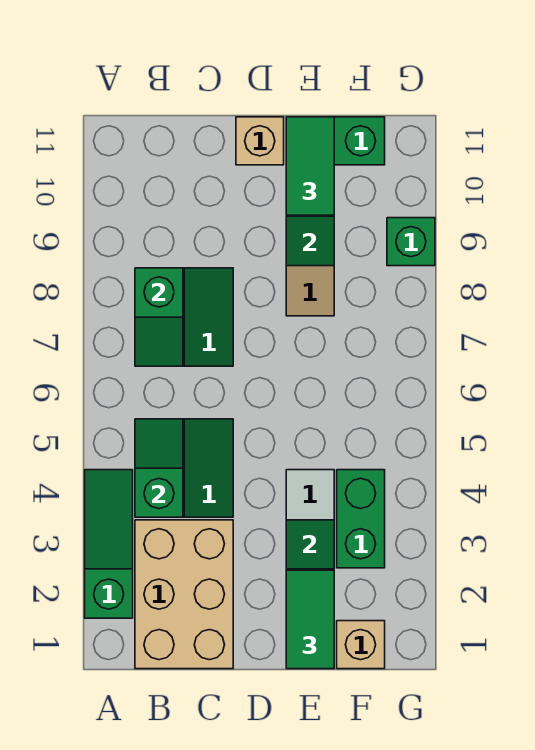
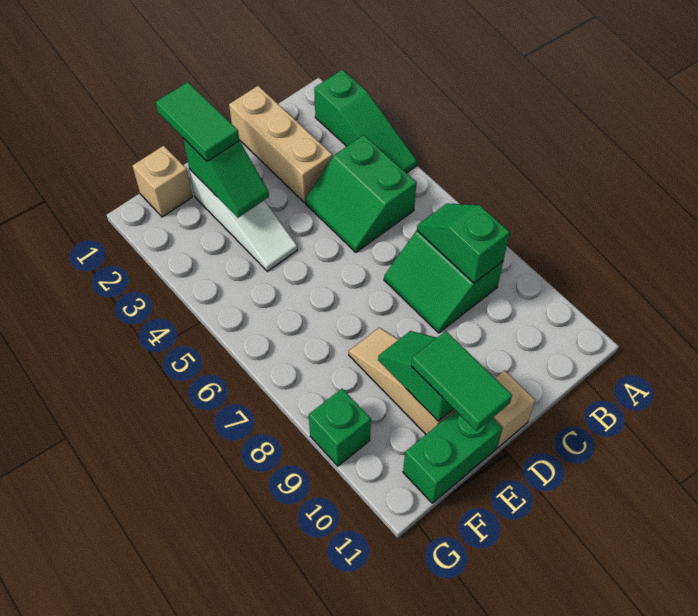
tan brick B1:C3 level 1 -> tan brick C1:C3 level 1
green slope B4:B5 level 2 top 4 -> none
green brick F3:F4 level 1 -> none

